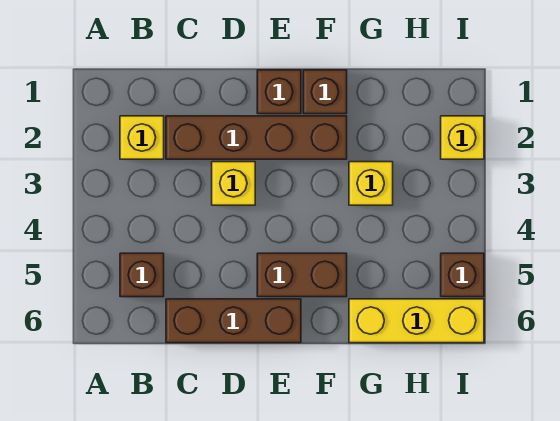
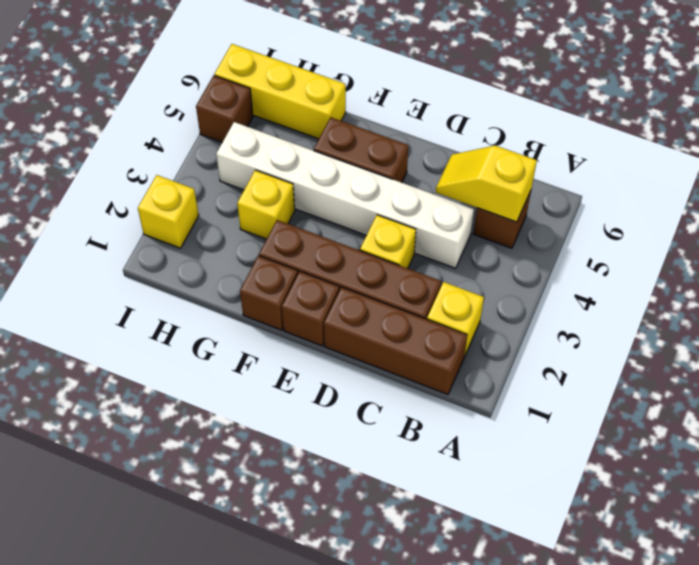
none -> yellow slope B5:C5 level 2 top B
none -> white brick C4:H4 level 1
brown brick C6:E6 level 1 -> brown brick B1:D1 level 1

